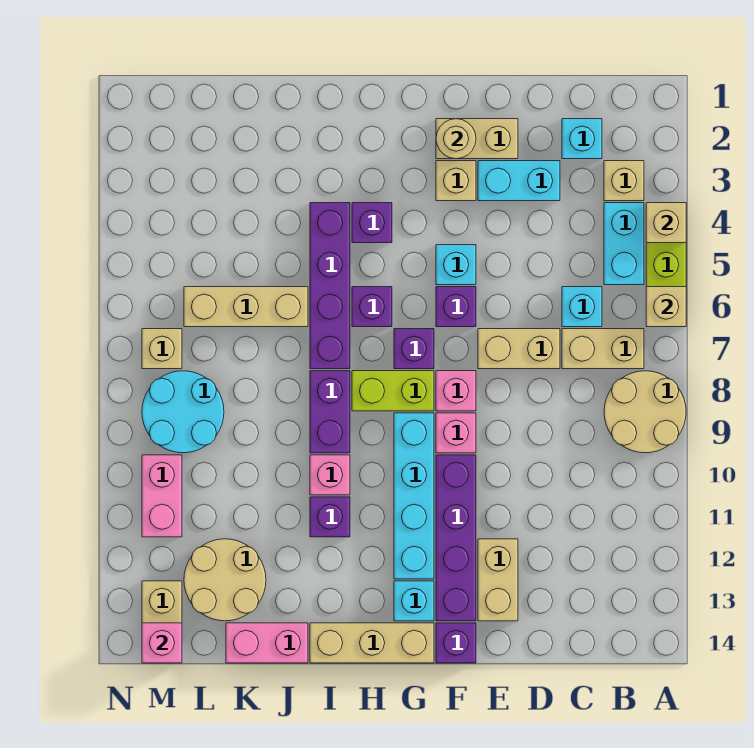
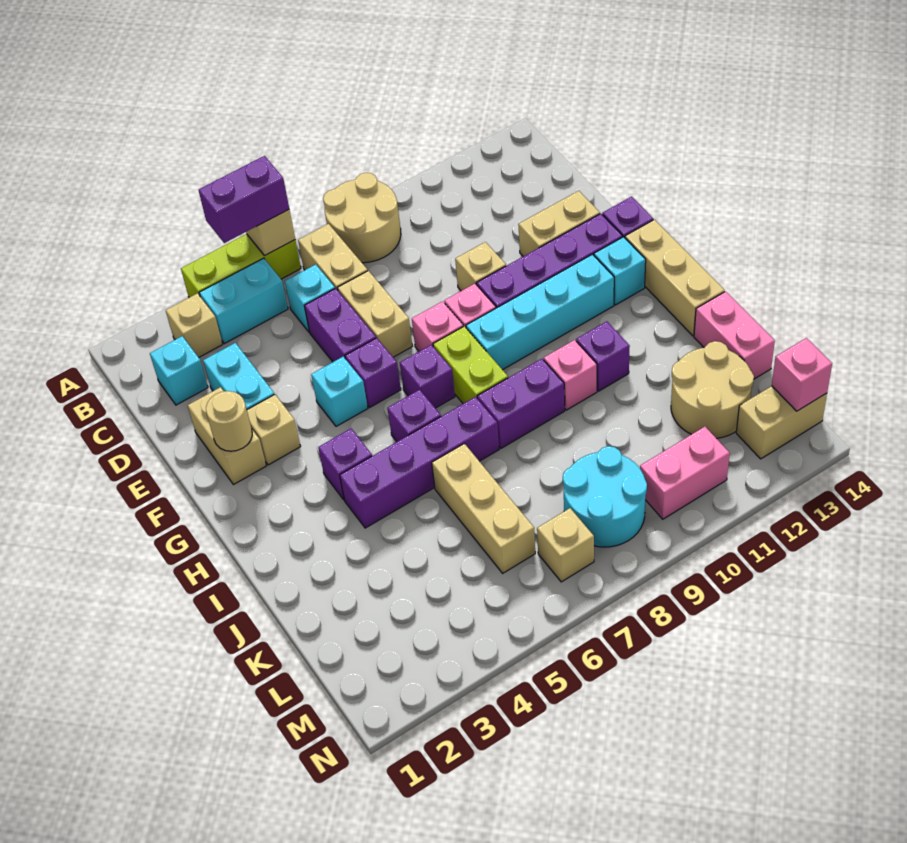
tan brick A4 level 2 -> tan brick E10 level 1
none -> purple brick A5:A6 level 3
none -> purple brick D6:E6 level 1

